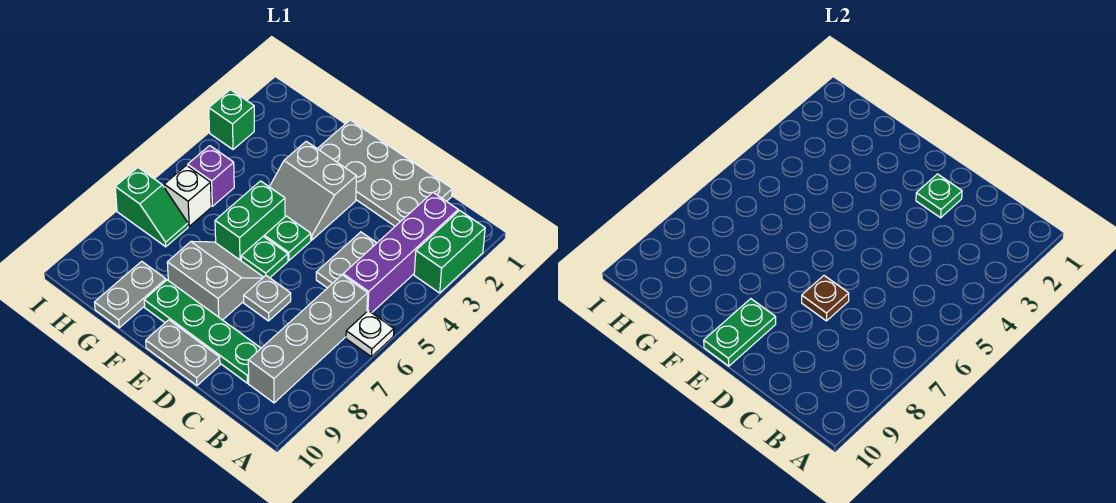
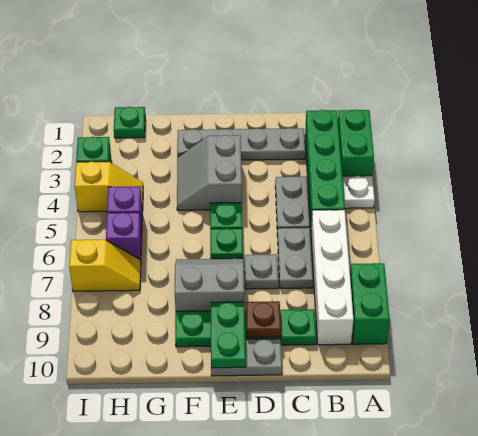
white plate A6 level 1 -> white plate A4 level 1
purple brick B2:B5 level 1 -> green brick B2:B5 level 1
grey brick B6:B9 level 1 -> white brick B6:B9 level 1
grey plate C1:F2 level 1 -> grey plate C2:F2 level 1
green plate D2 level 2 -> green plate H1 level 1
brown plate D7 level 2 -> brown plate D9 level 2
grey slope E3:F4 level 1 top 3 -> grey slope E3:F4 level 1 top E
green brick F5:F6 level 1 -> green brick A8:A9 level 1
grey plate G9:G10 level 1 -> grey plate C6:C7 level 1
none -> yellow slope H4:I4 level 1 top I
white brick H6 level 1 -> purple brick H6 level 1
green slope H7:I7 level 1 top I -> yellow slope H7:I7 level 1 top I

